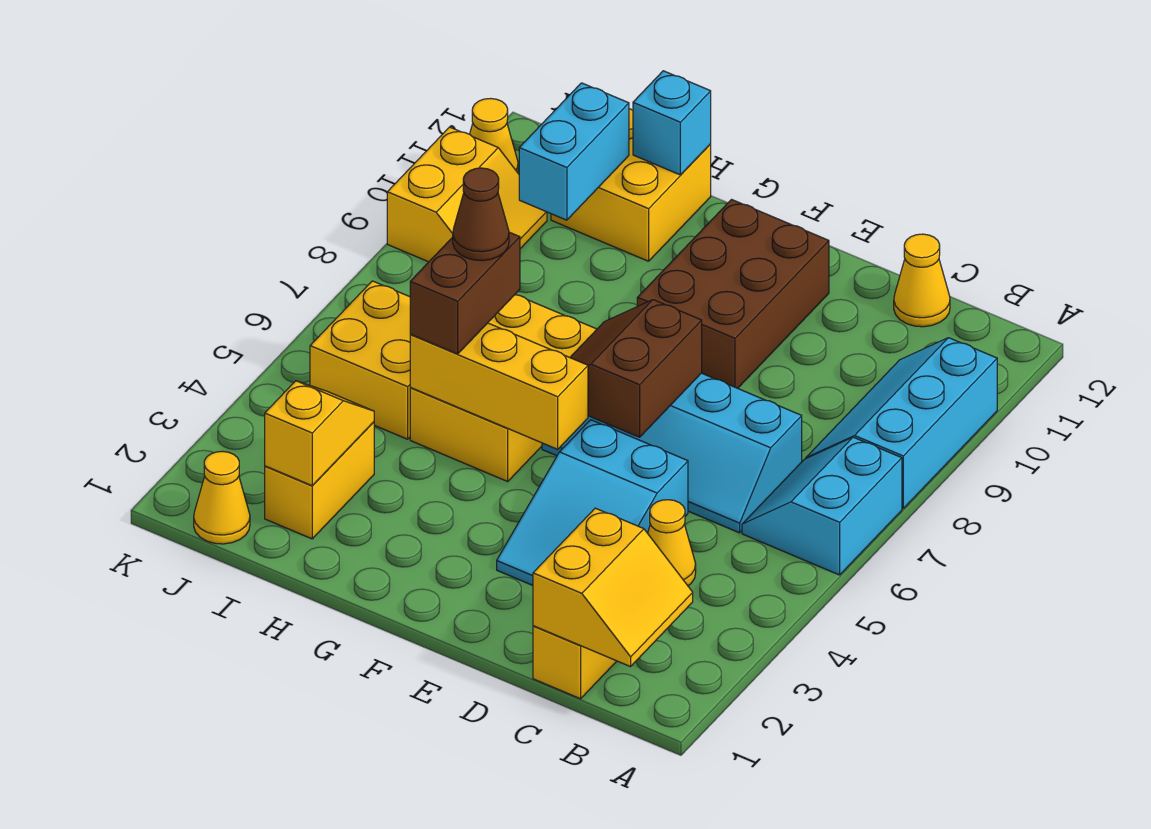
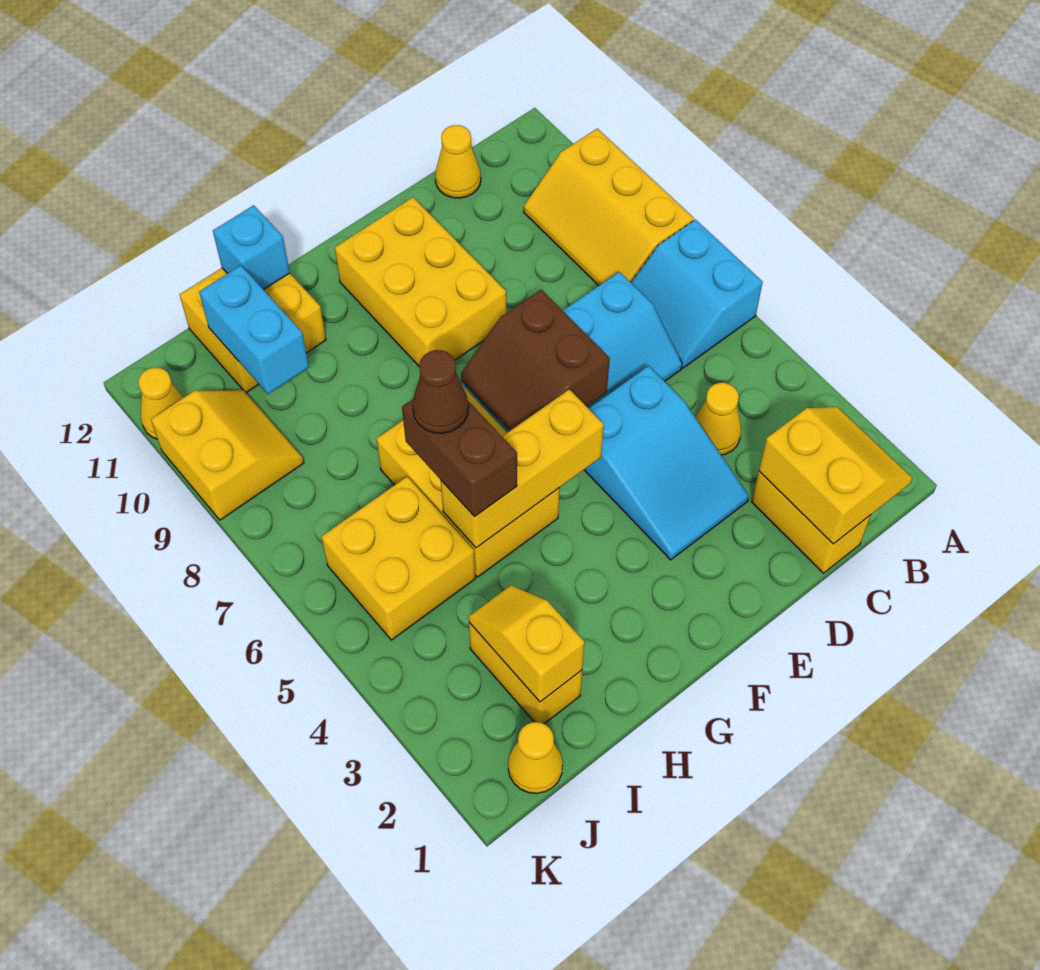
cyan slope A8:B10 level 1 top A -> yellow slope A8:B10 level 1 top A
brown brick E9:F11 level 1 -> yellow brick E9:F11 level 1

